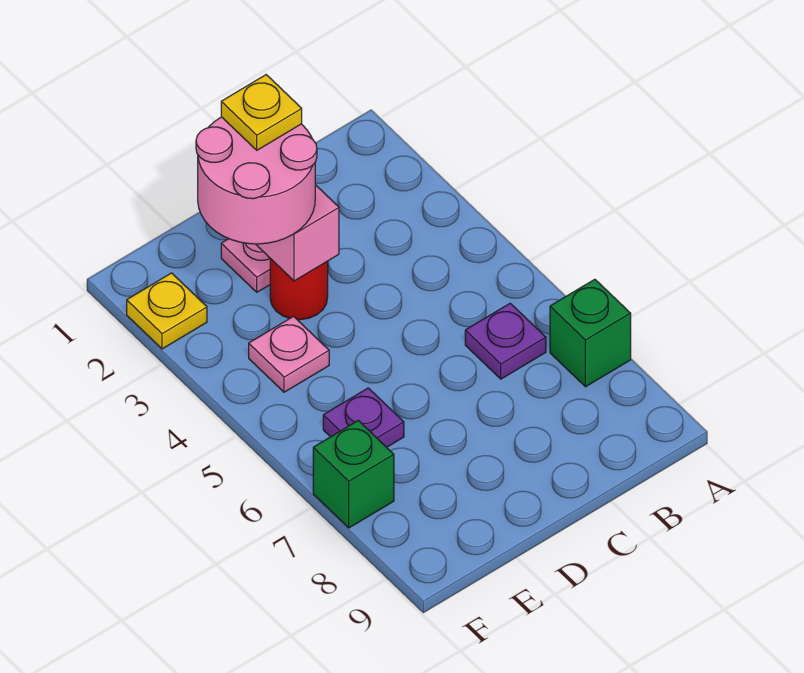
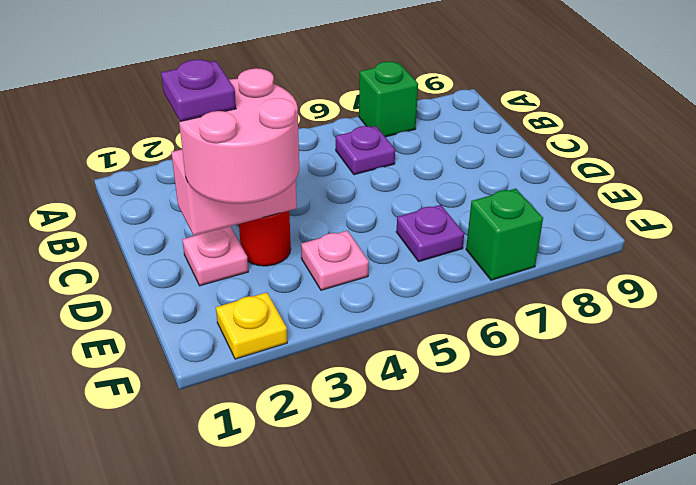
yellow plate D2 level 4 -> purple plate D2 level 4

